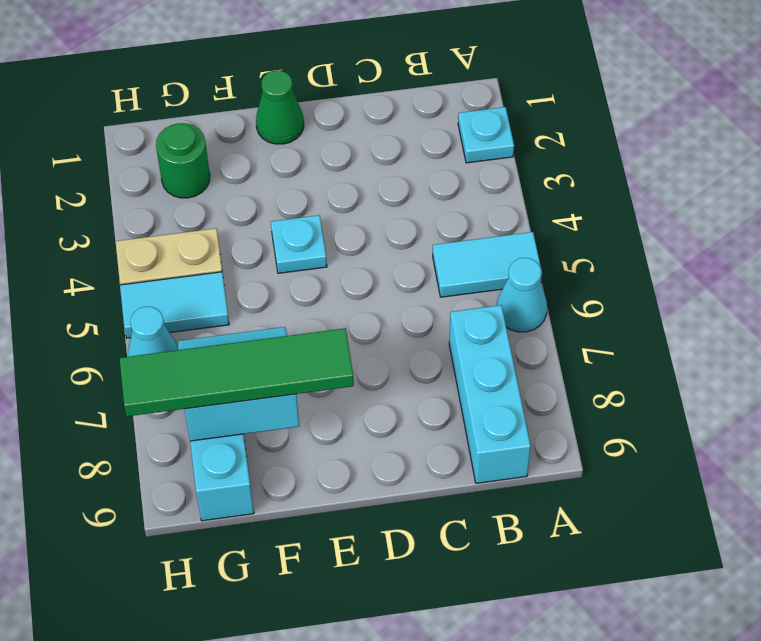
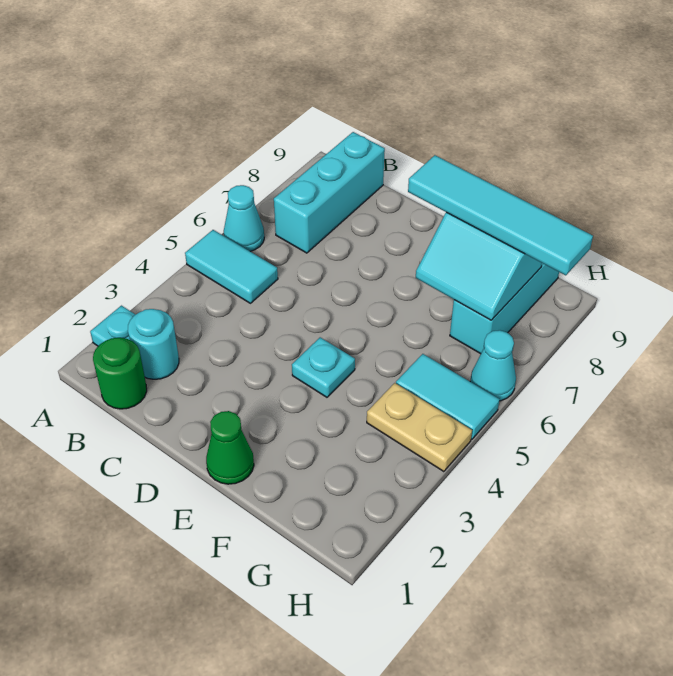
none -> cyan round brick B2 level 1
green tile E8:H8 level 3 -> cyan tile E8:H8 level 3
green round brick G2 level 1 -> green round brick B1 level 1

